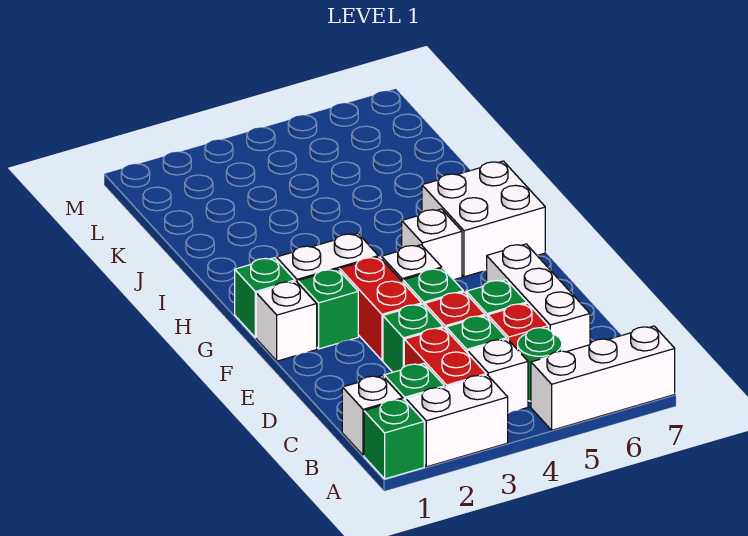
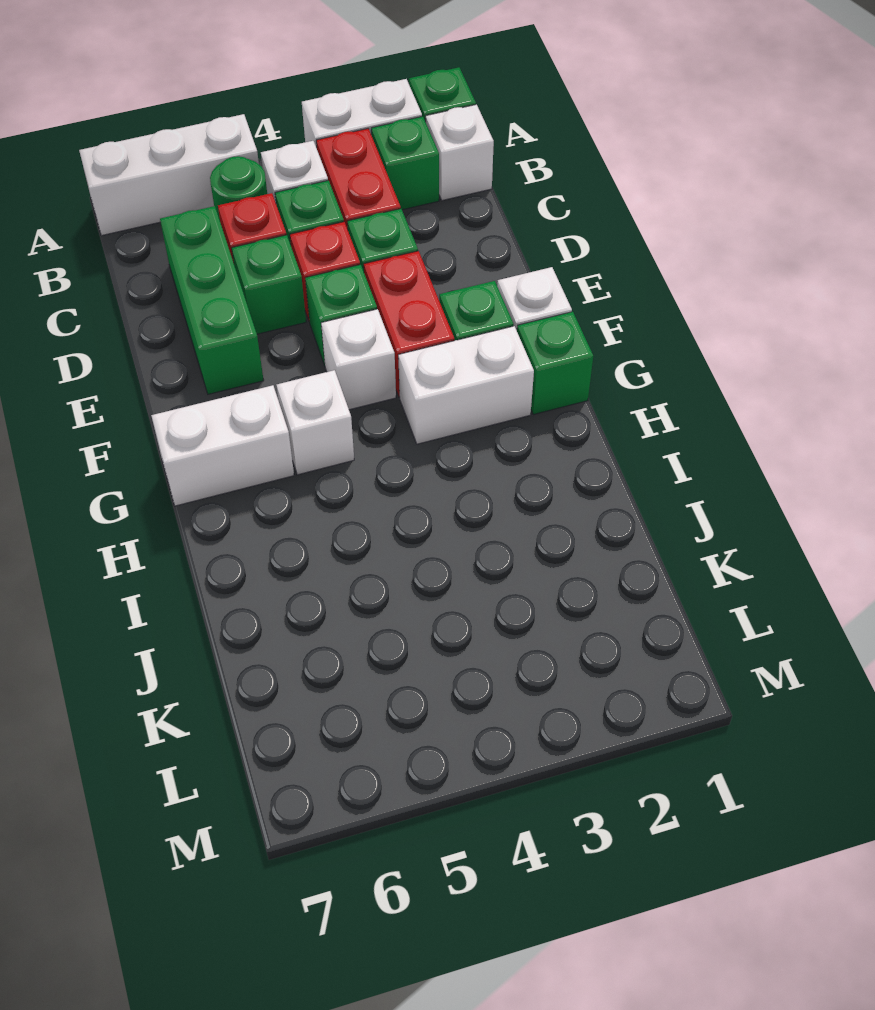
white brick C6:E6 level 1 -> green brick C6:E6 level 1
white brick G6:H7 level 1 -> white brick G6:G7 level 1

